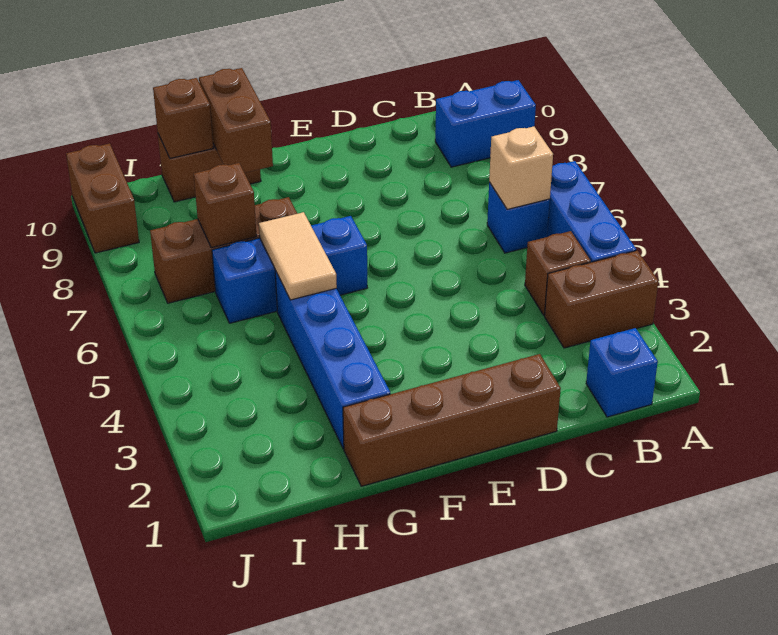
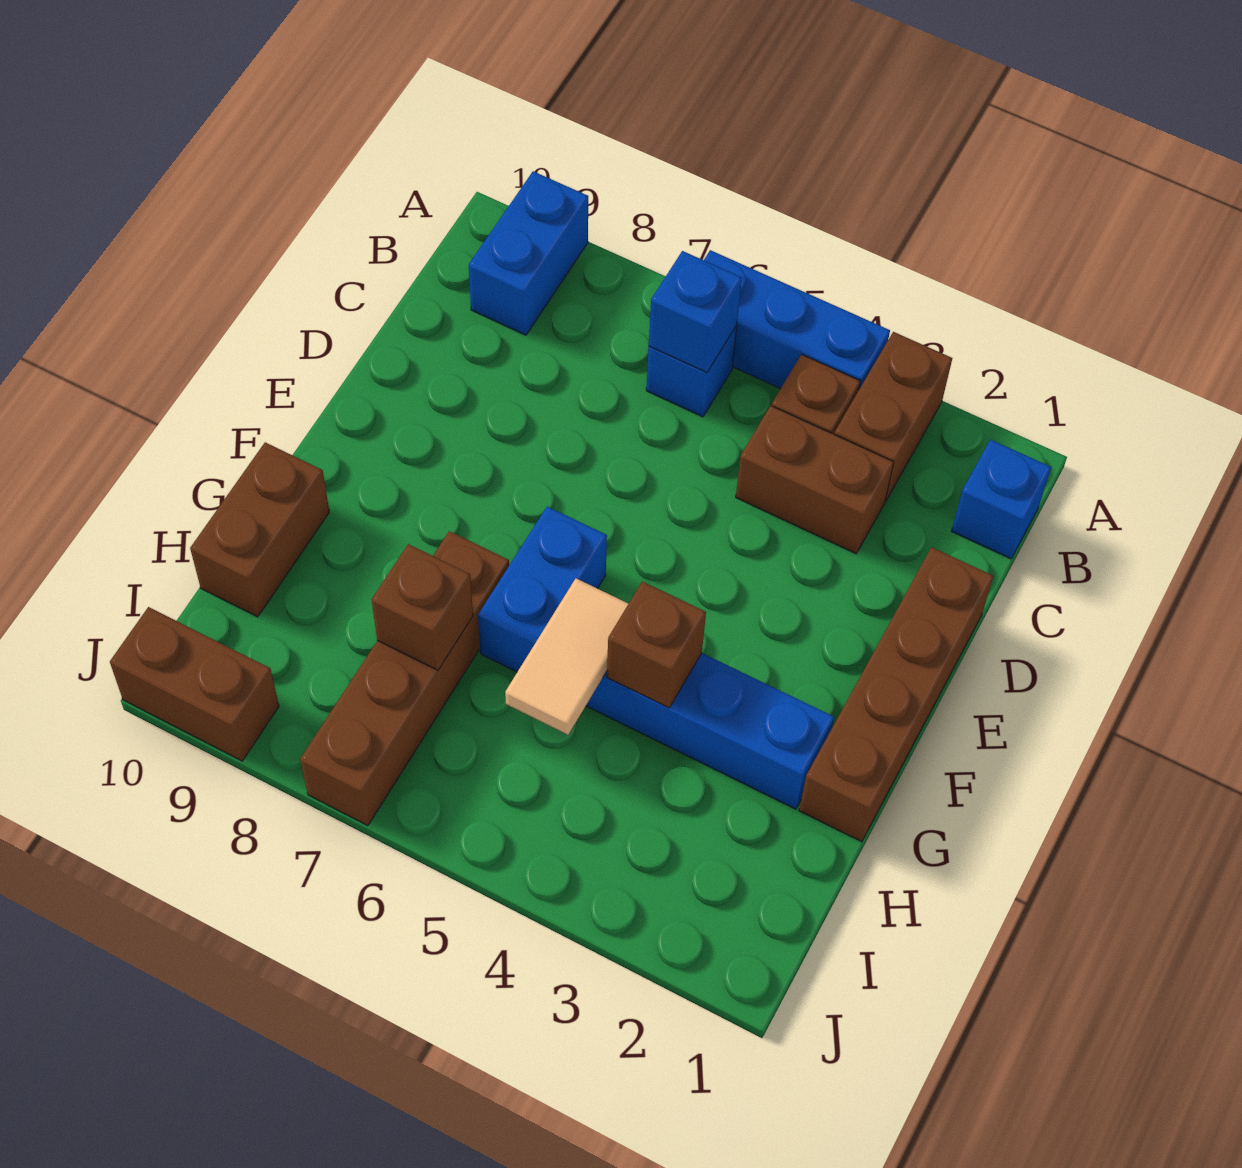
tan brick B6 level 2 -> blue brick B6 level 2
blue brick F6:H6 level 1 -> blue brick F6:G6 level 1
tan tile G5:G6 level 2 -> tan tile G5:H5 level 2
brown brick G7:I7 level 1 -> brown brick G7:J7 level 1
brown brick G9:G10 level 2 -> brown brick C3:C4 level 1
brown brick H10 level 2 -> brown brick G4 level 2

